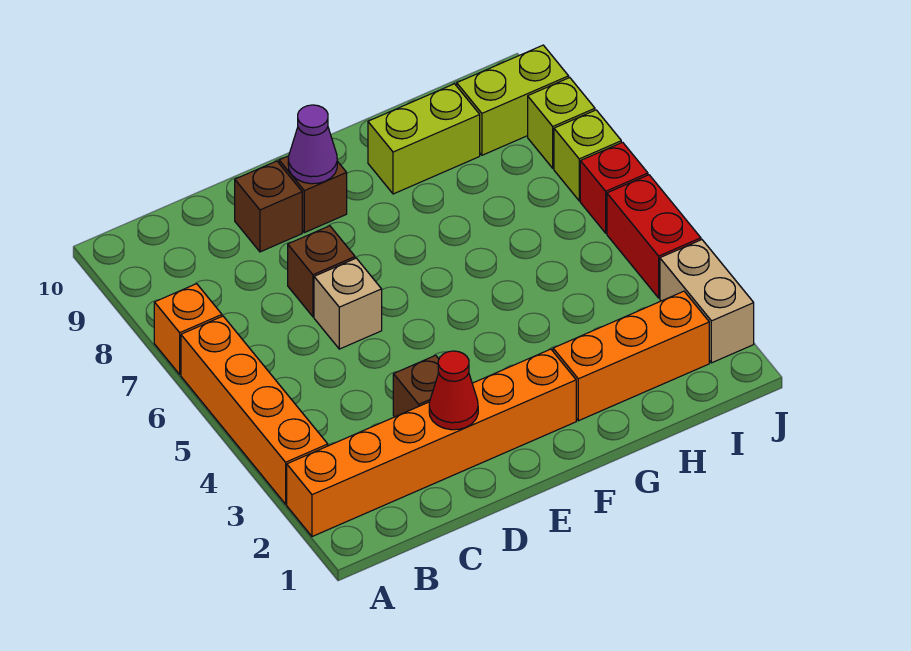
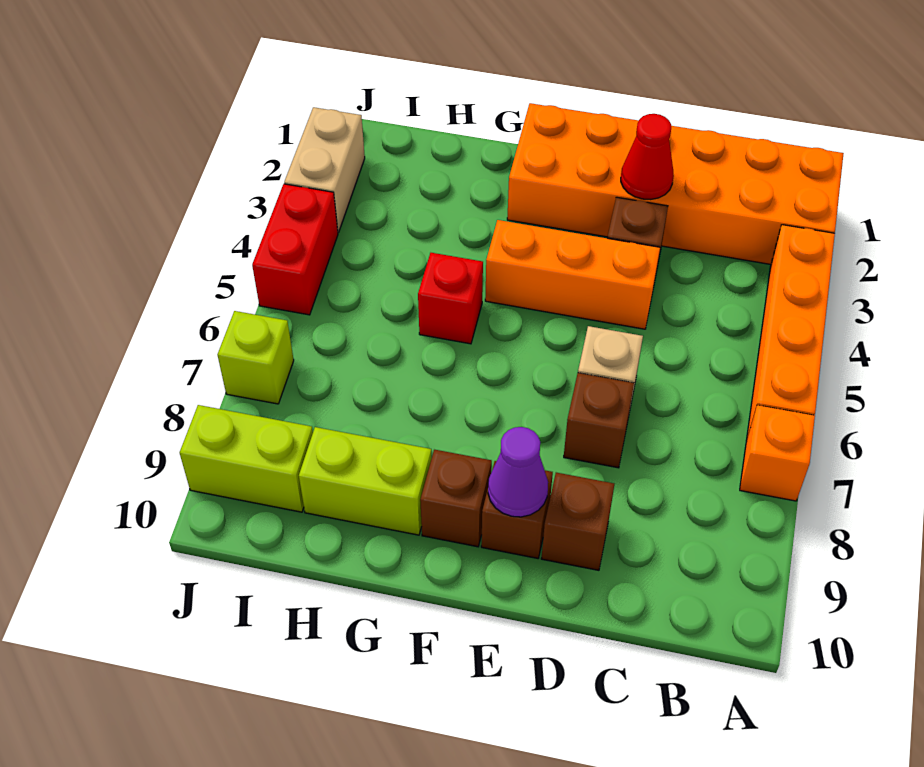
orange brick A2:F2 level 1 -> orange brick A1:F2 level 1
none -> brown brick F9 level 1
orange brick G2:I2 level 1 -> orange brick D4:F4 level 1
red brick J6 level 1 -> red brick G5 level 1
lime brick J8 level 1 -> none

